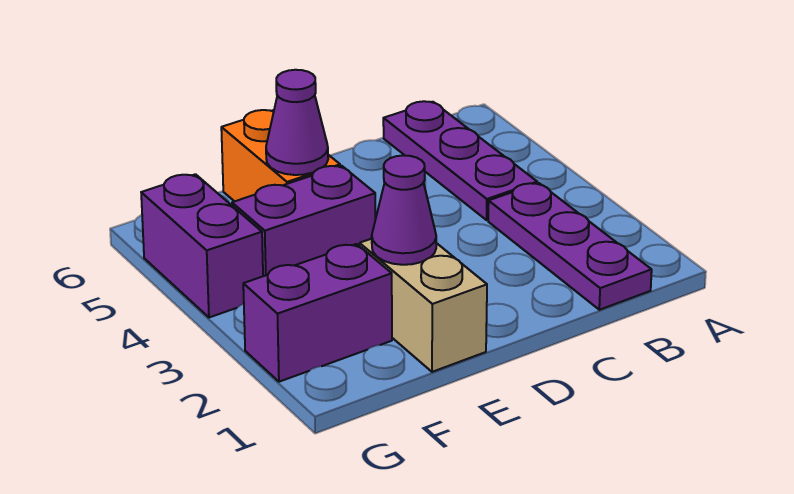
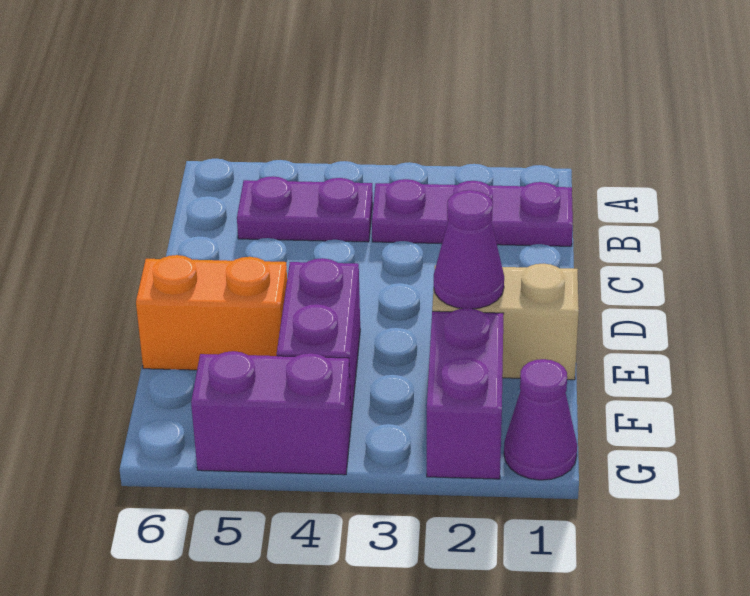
purple plate B4:B6 level 1 -> purple plate B4:B5 level 1
purple cone E5 level 2 -> purple cone G1 level 1

